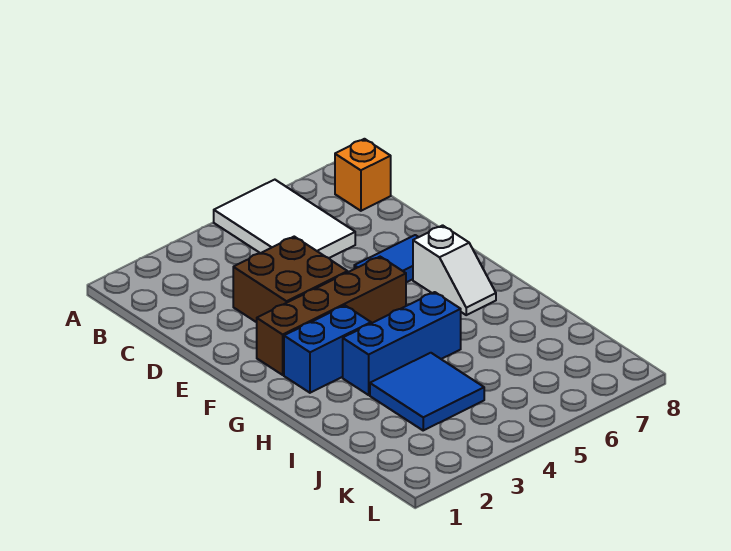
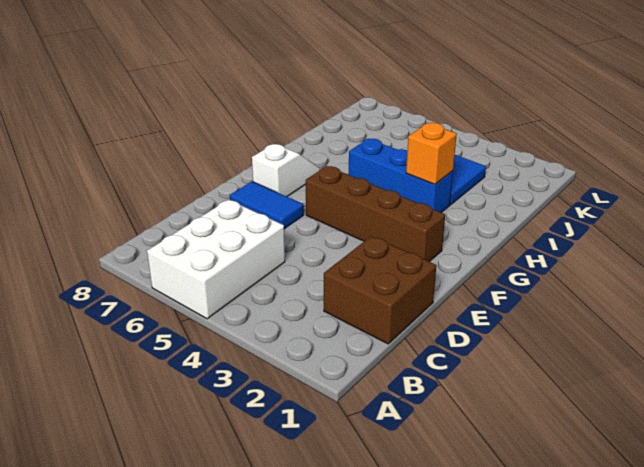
white tile A5:C6 level 1 -> white brick A5:C6 level 1
orange brick B8 level 1 -> orange brick H3 level 2
brown brick D3:E4 level 1 -> brown brick C1:D2 level 1
blue brick G2:G3 level 1 -> none

